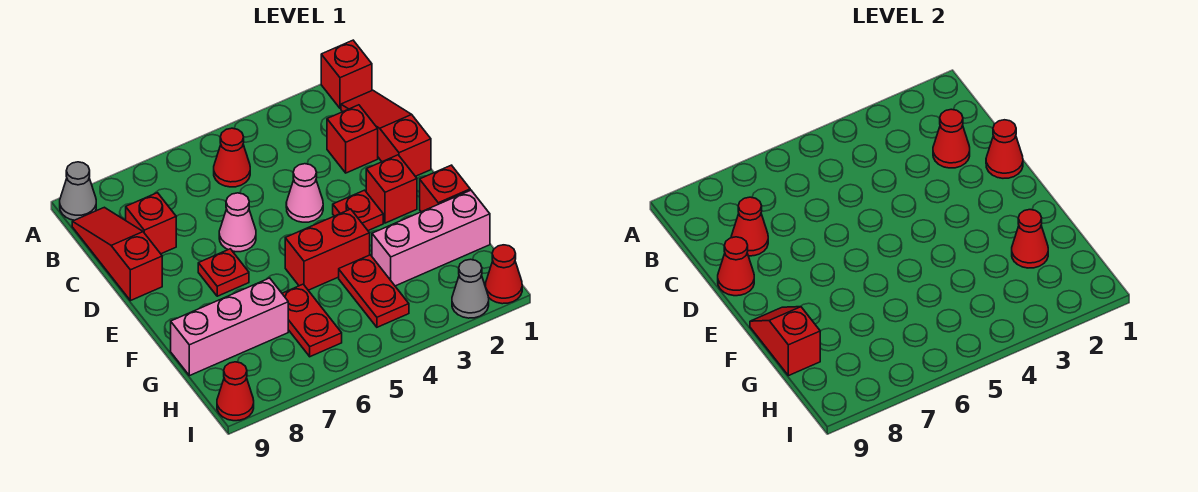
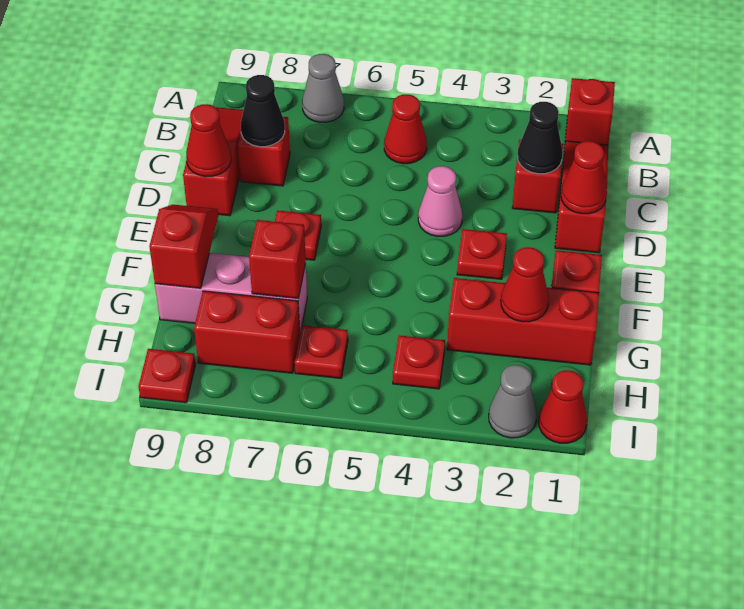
grey cone A9 level 1 -> grey cone A7 level 1
red cone C2 level 2 -> black cone C2 level 2
red cone C8 level 2 -> black cone C8 level 2
pink cone D6 level 1 -> none
red brick E2 level 1 -> red brick G7 level 2
red brick F4:F5 level 1 -> red brick H7:H8 level 1
pink brick G1:G3 level 1 -> red brick G1:G3 level 1
red plate G4:H4 level 1 -> red plate H4 level 1
red plate G6:H6 level 1 -> red plate H6 level 1
red cone I9 level 1 -> red plate I9 level 1

